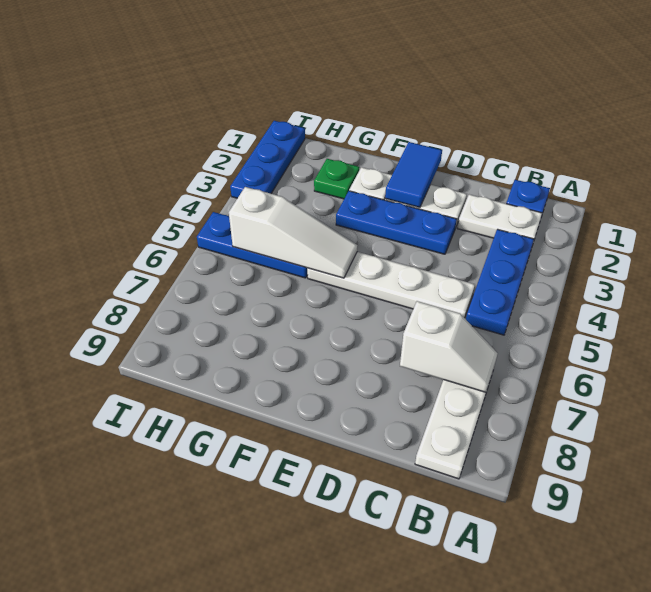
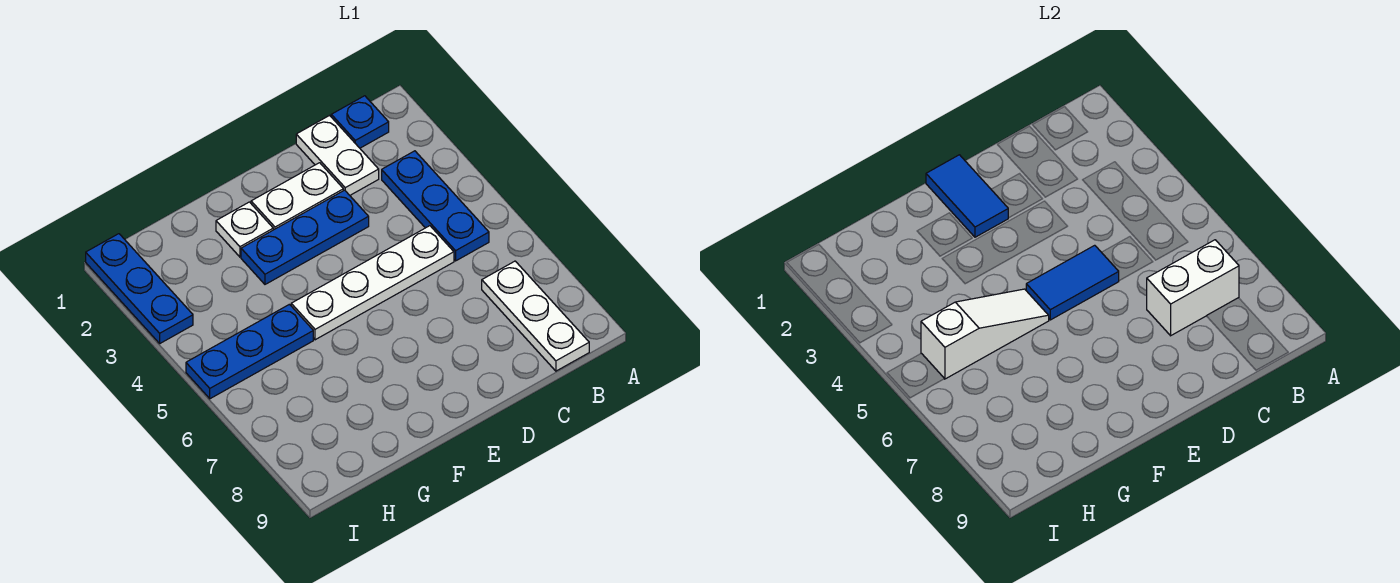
white plate B2:C2 level 1 -> white plate C1:C2 level 1
white slope B7:C7 level 2 top C -> white brick B7:C7 level 2
none -> blue tile D5:E5 level 2
green plate G2 level 1 -> none

